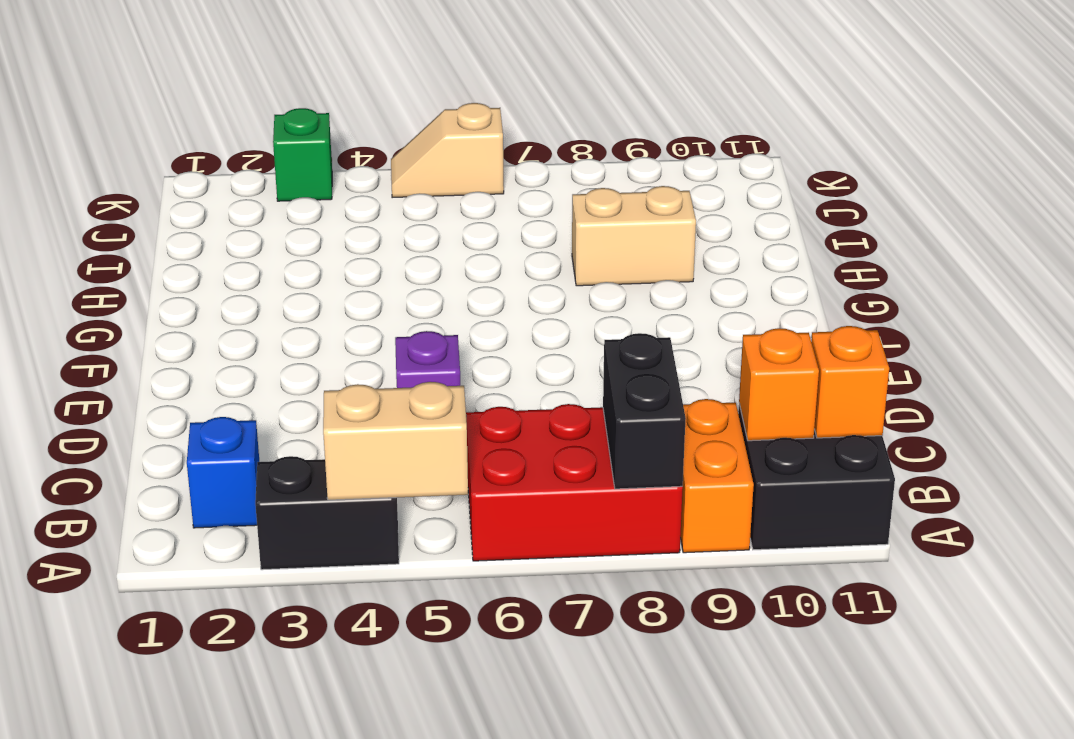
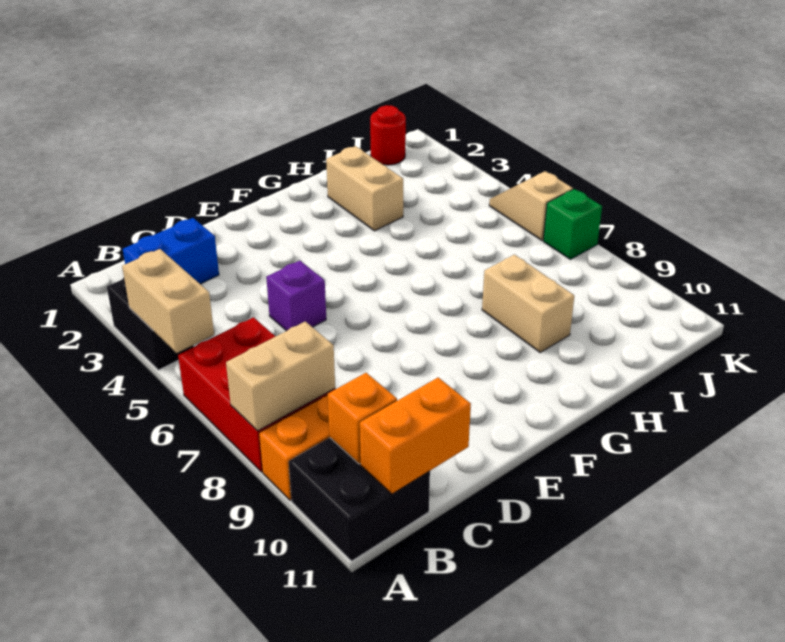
black brick A8:B8 level 2 -> tan brick A8:B8 level 2
blue brick B2 level 1 -> blue brick B2:C2 level 1
orange brick B11 level 2 -> orange brick B11:C11 level 2
none -> tan brick H2:H3 level 1
none -> red round brick J1 level 1
green brick K3 level 1 -> green brick K7 level 1

